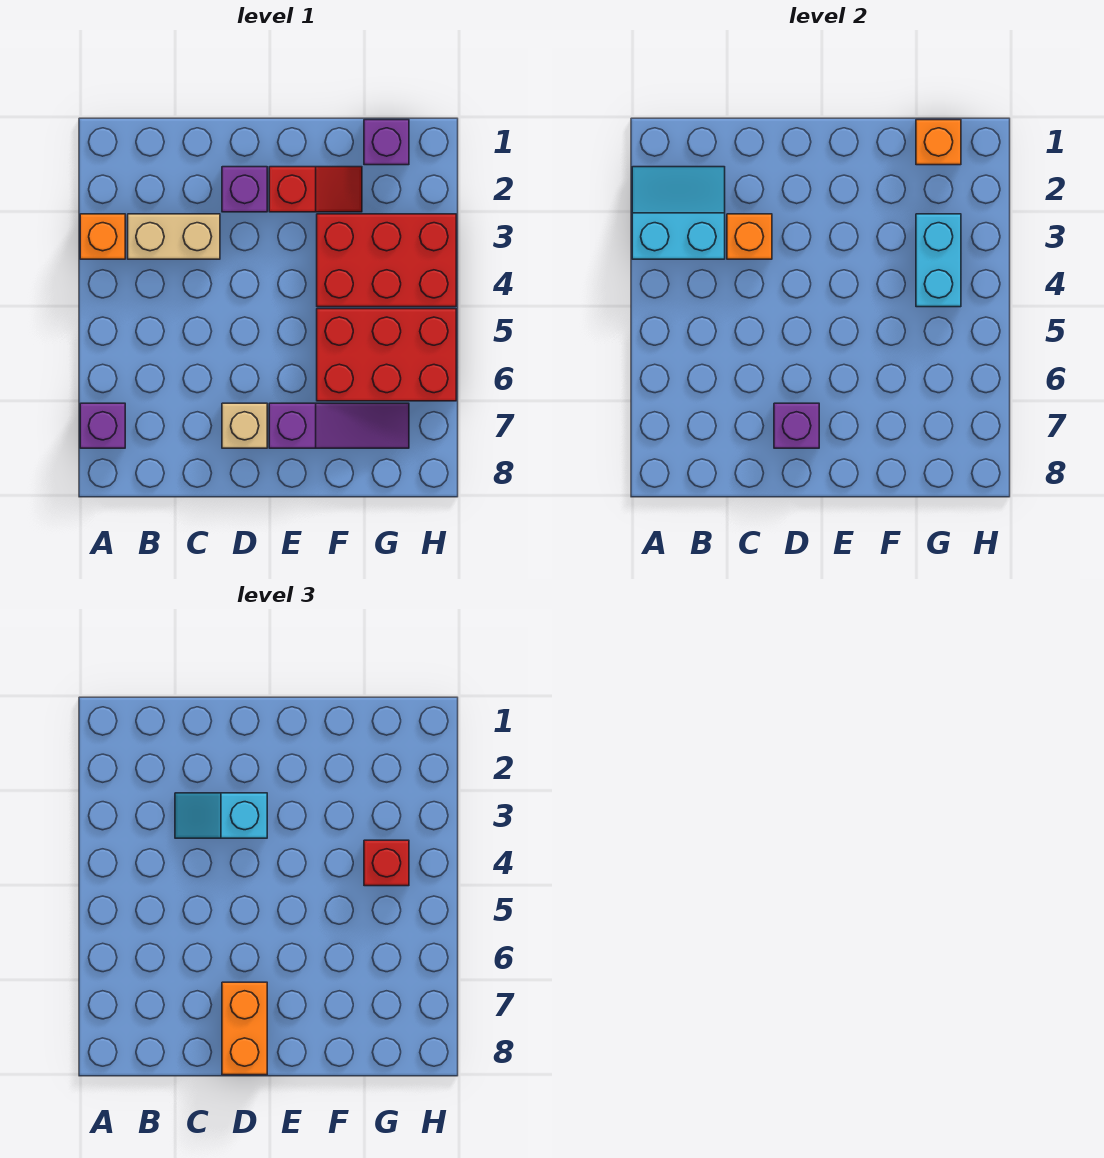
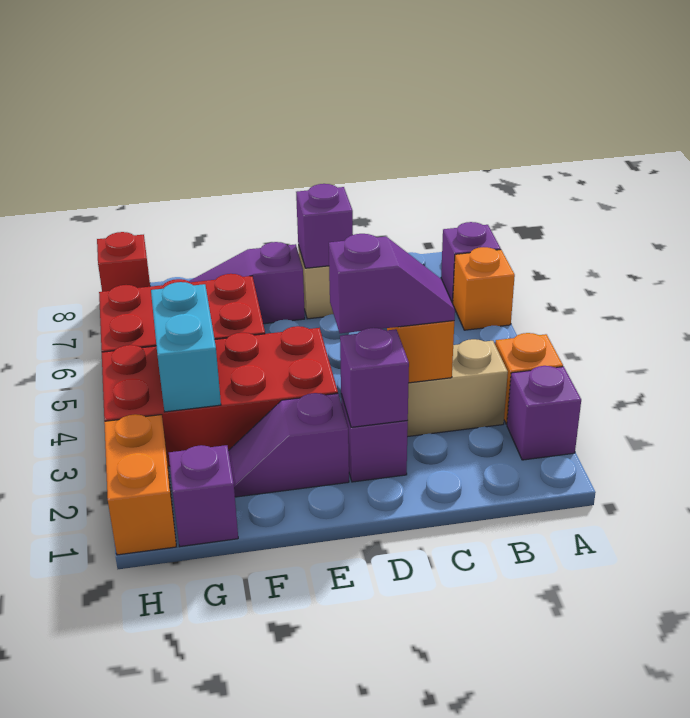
none -> purple brick A2 level 1
cyan slope A2:B3 level 2 top 3 -> none
cyan slope C3:D3 level 3 top D -> purple slope C3:D3 level 3 top D
none -> purple brick D2 level 2
orange brick D7:D8 level 3 -> orange brick H1:H2 level 1
red slope E2:F2 level 1 top E -> purple slope E2:F2 level 1 top E
red brick F3:H4 level 1 -> red brick E3:H4 level 1
orange brick G1 level 2 -> orange brick A6 level 1
red brick G4 level 3 -> red brick H8 level 1

